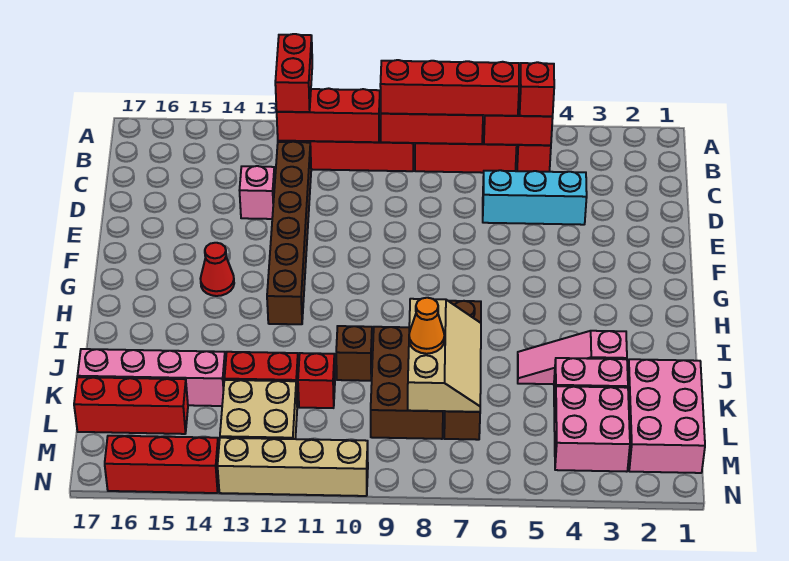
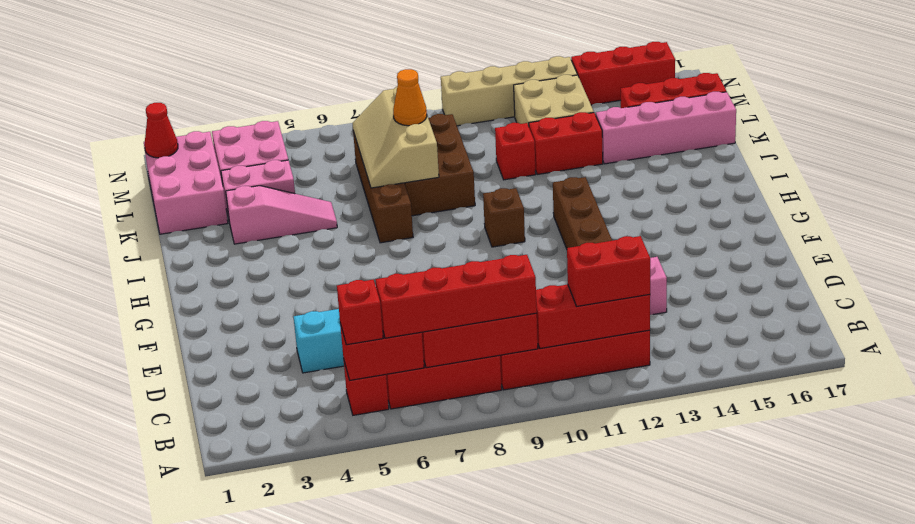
red brick A12:B12 level 3 -> red brick B11:B12 level 3
red cone G14 level 1 -> red cone M1 level 2
brown brick J10 level 1 -> brown brick H10 level 1

